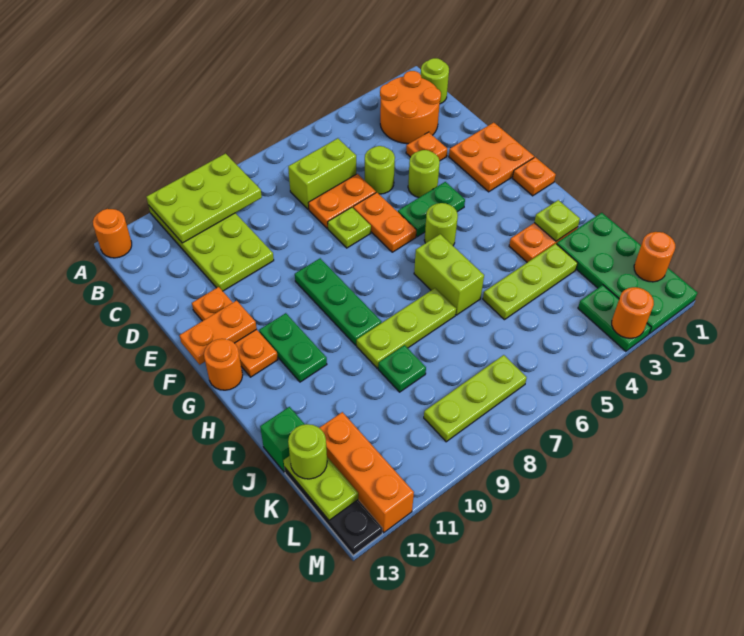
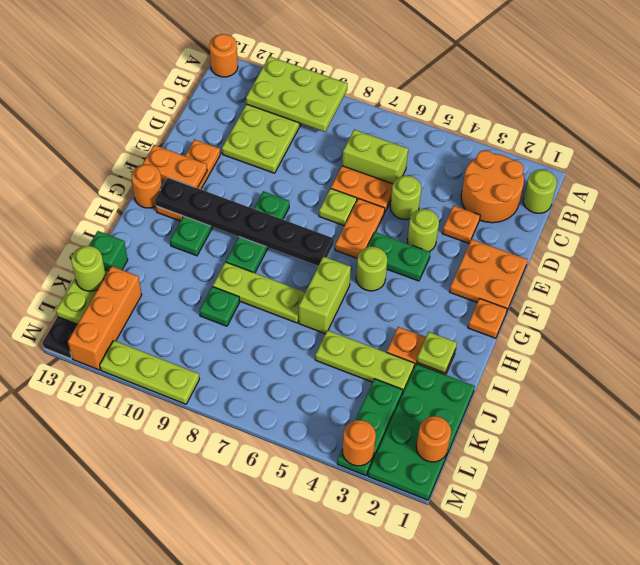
none -> black plate G7:G12 level 2
green plate L3:M3 level 1 -> green plate K3:M3 level 1
lime plate L7:L9 level 1 -> lime plate M9:M11 level 1

